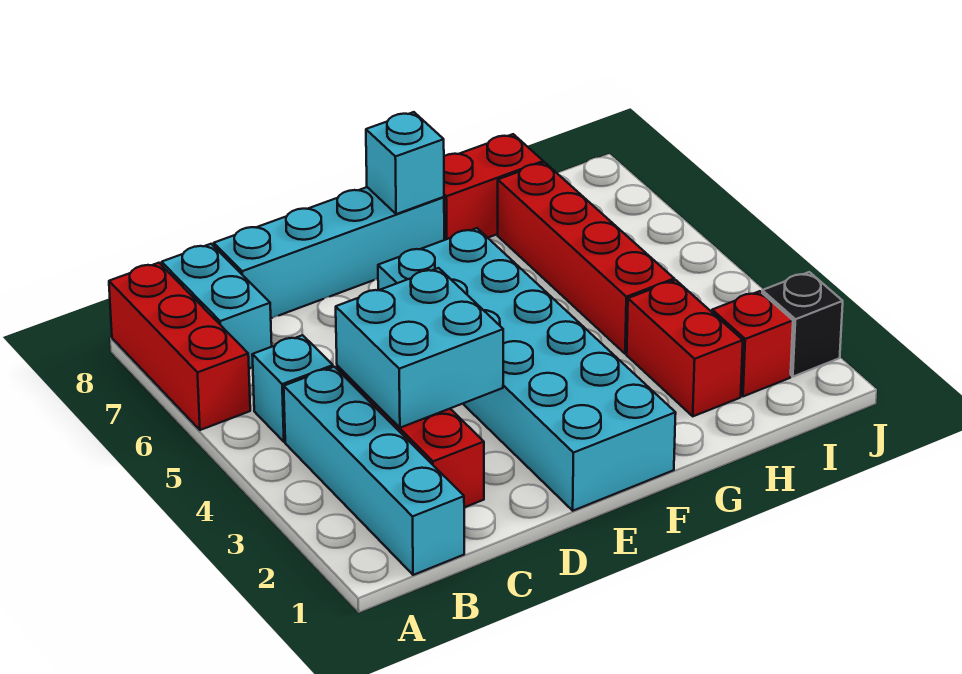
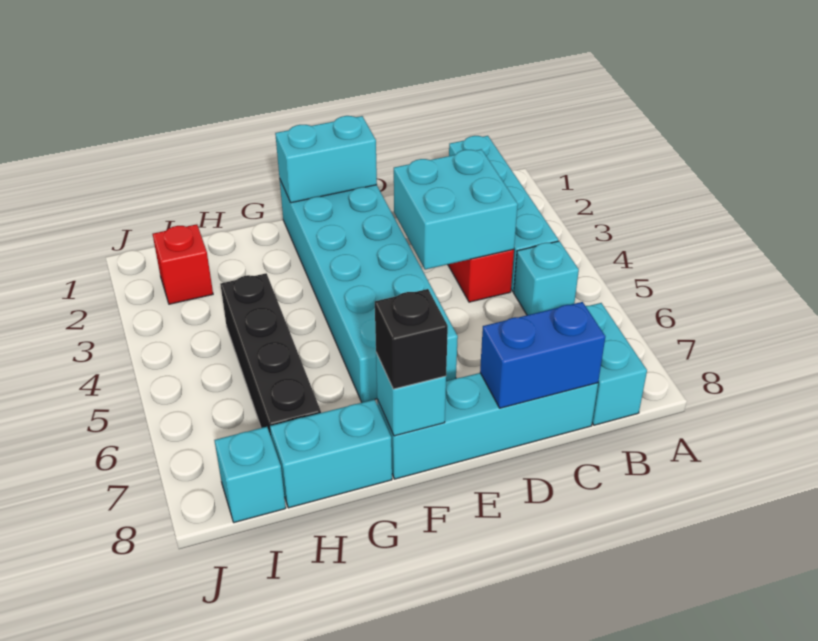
red brick A6:A8 level 1 -> none
none -> blue brick C8:D8 level 2
none -> cyan brick E1:F1 level 2
red brick G8:H8 level 1 -> cyan brick G8:H8 level 1
red brick H2:H3 level 1 -> none
red brick H4:H7 level 1 -> black brick H4:H7 level 1
none -> cyan brick I8 level 1
black brick J2 level 1 -> black brick F8 level 3

